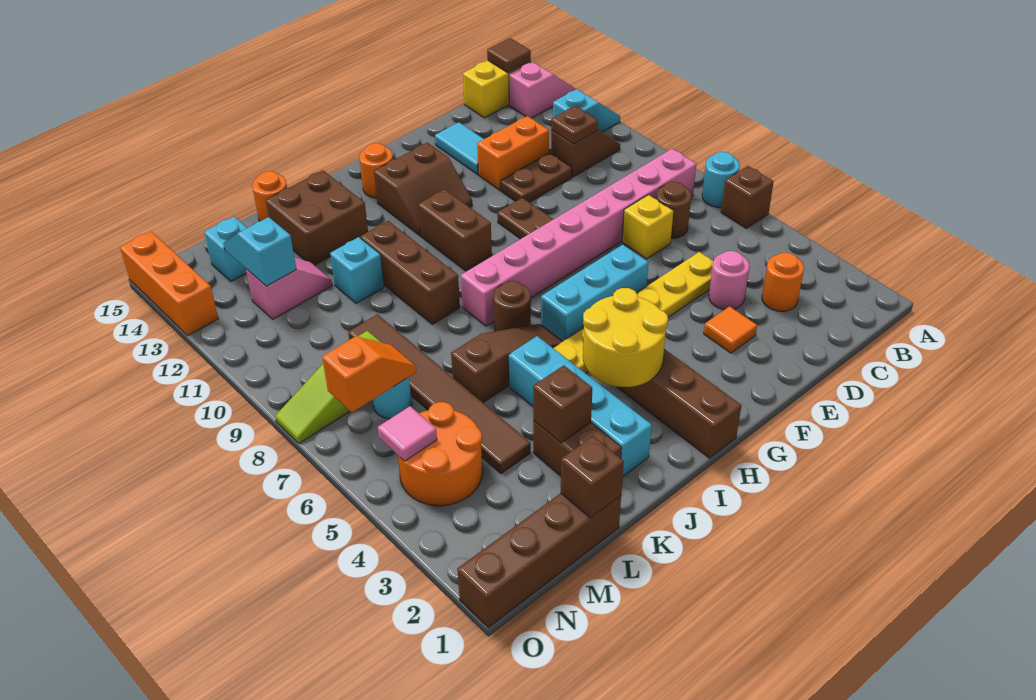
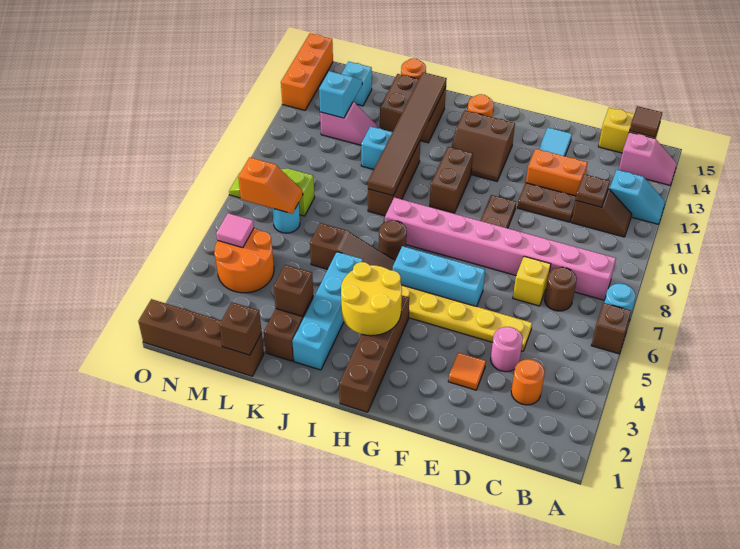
brown tile L4:L9 level 1 -> brown tile J9:J14 level 2

